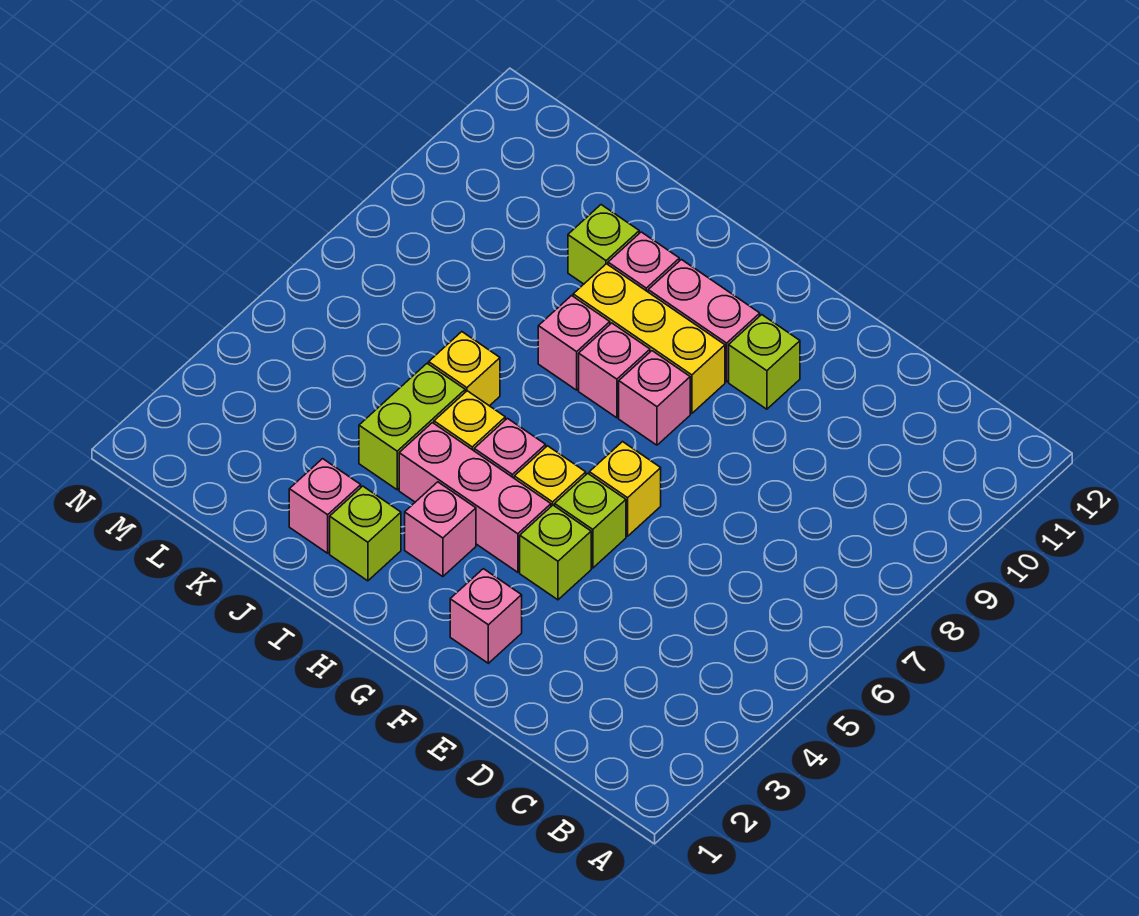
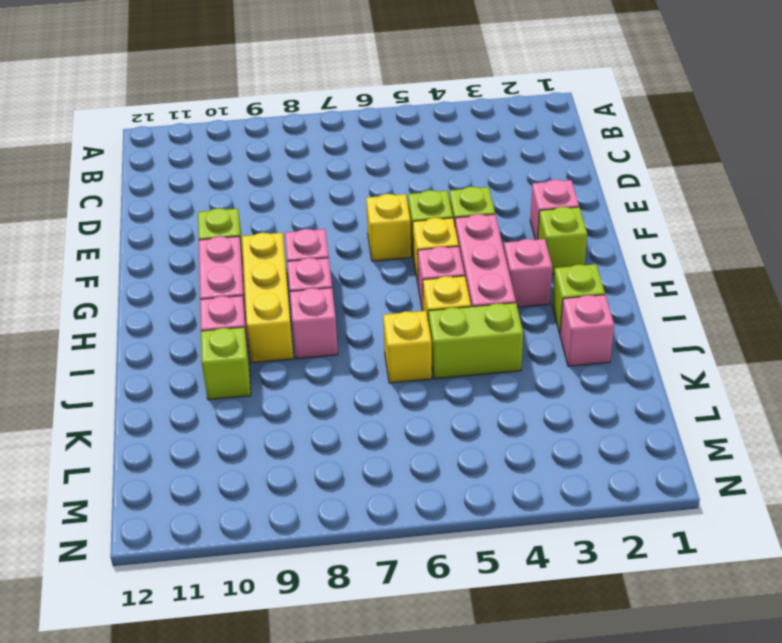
none -> lime brick G2 level 1

